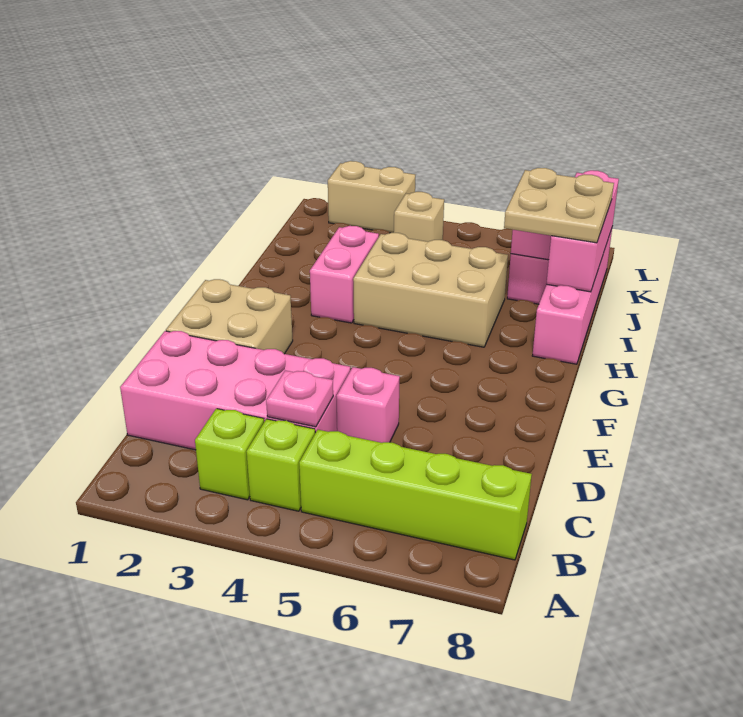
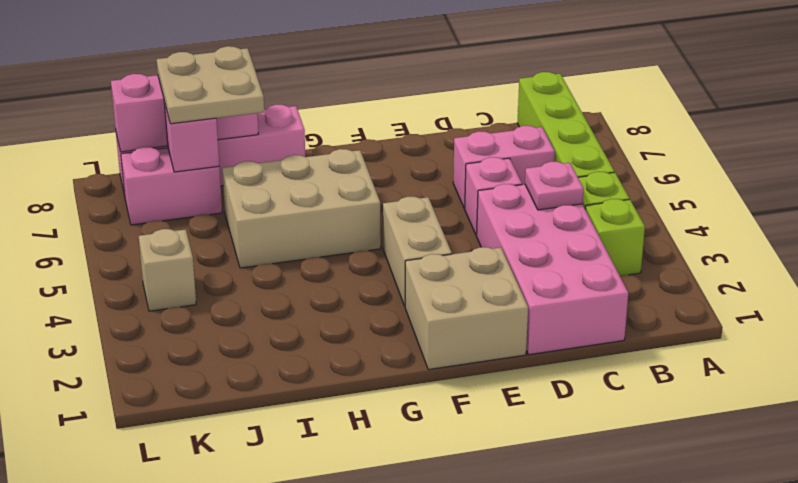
pink brick H3:I3 level 1 -> pink brick C6:D6 level 1
tan brick H4:I6 level 1 -> tan brick G5:I6 level 1
tan brick L2:L3 level 1 -> tan brick F3:F4 level 1

